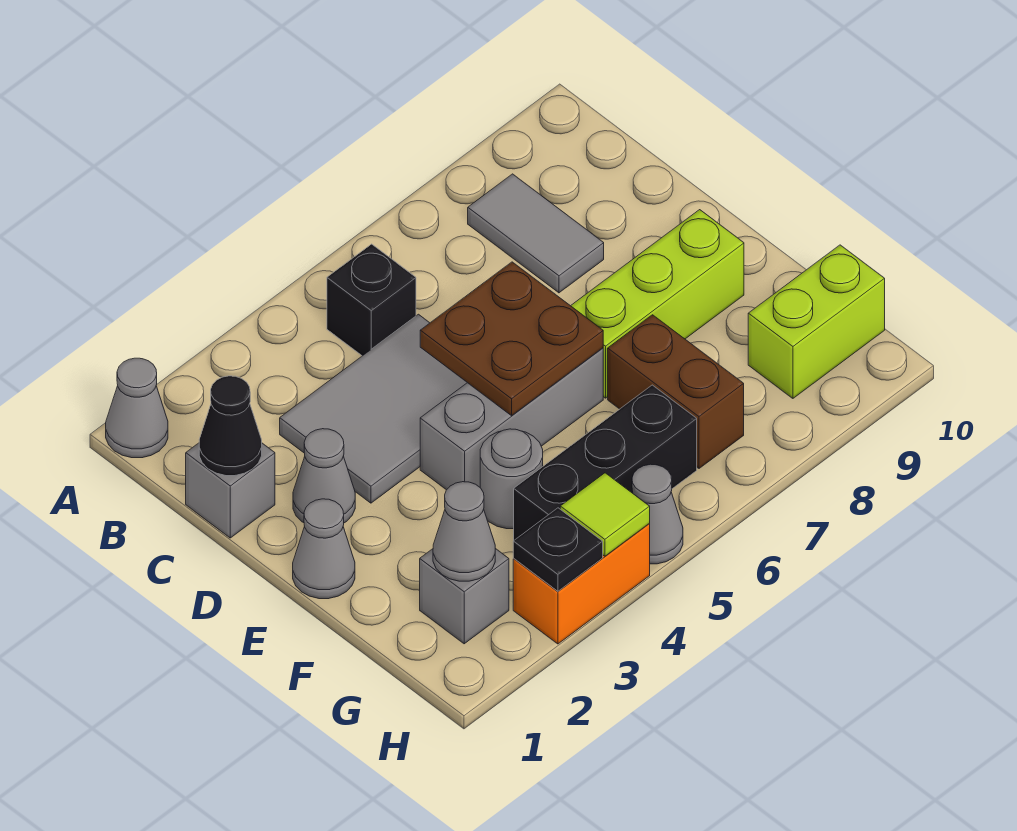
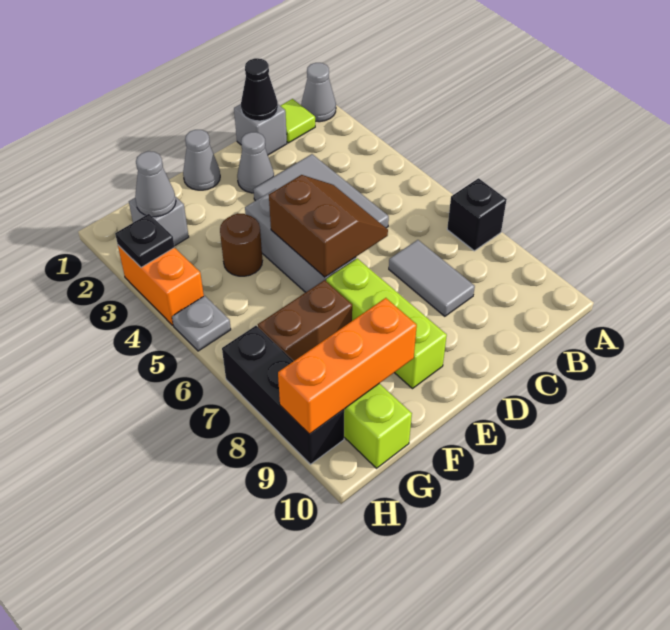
black brick B5 level 1 -> black brick A7 level 1
grey tile B8:C8 level 1 -> grey tile C7:C8 level 1
brown plate D5:E6 level 2 -> brown slope D5:E6 level 2 top E
grey round brick F4 level 1 -> brown round brick F4 level 1
none -> orange brick F9:H9 level 2
black brick G4:G6 level 1 -> black brick H7:H9 level 1
lime tile H4 level 2 -> lime tile B1 level 1
grey cone H5 level 1 -> grey plate H5 level 1

